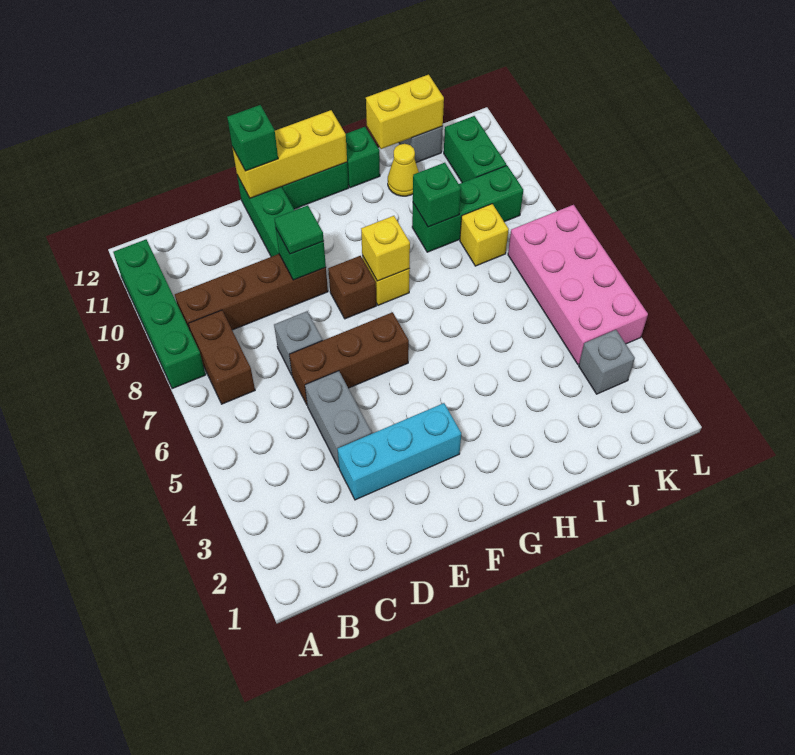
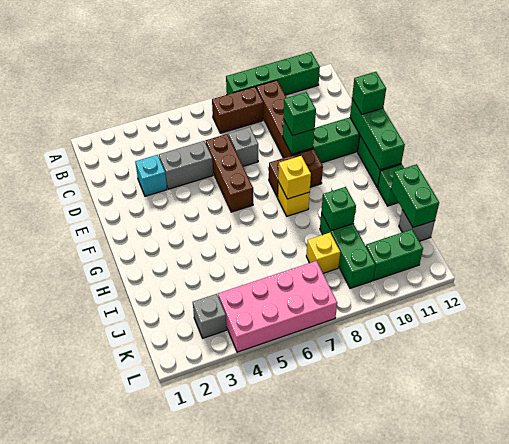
cyan brick D3:F3 level 1 -> cyan brick D3 level 1
green tile E9 level 3 -> green brick E9 level 3
yellow brick E12:G12 level 2 -> green brick E12:G12 level 2
brown brick F8 level 1 -> brown brick F8:F9 level 1
yellow cone I11 level 1 -> none
yellow brick I12:J12 level 2 -> green brick I12:J12 level 2

